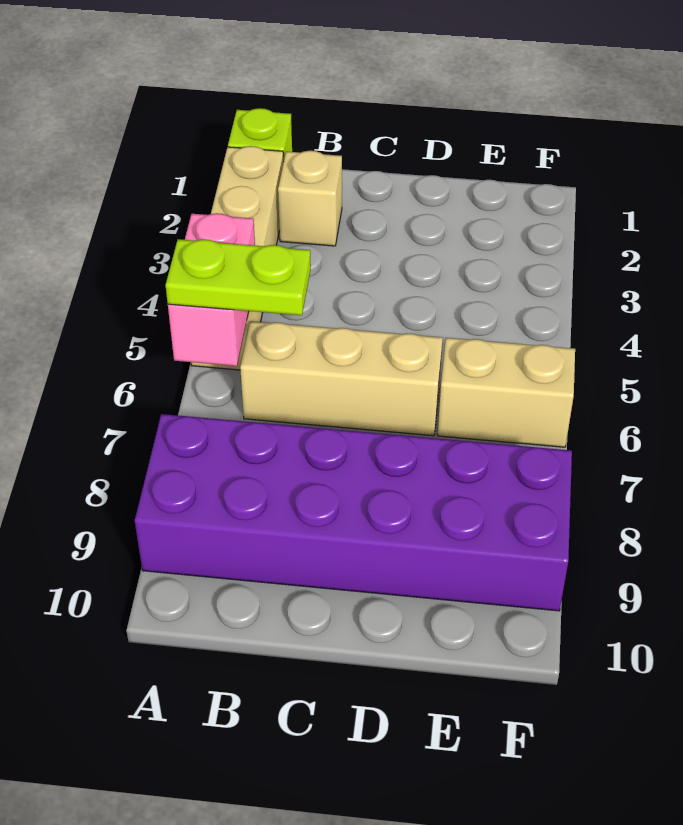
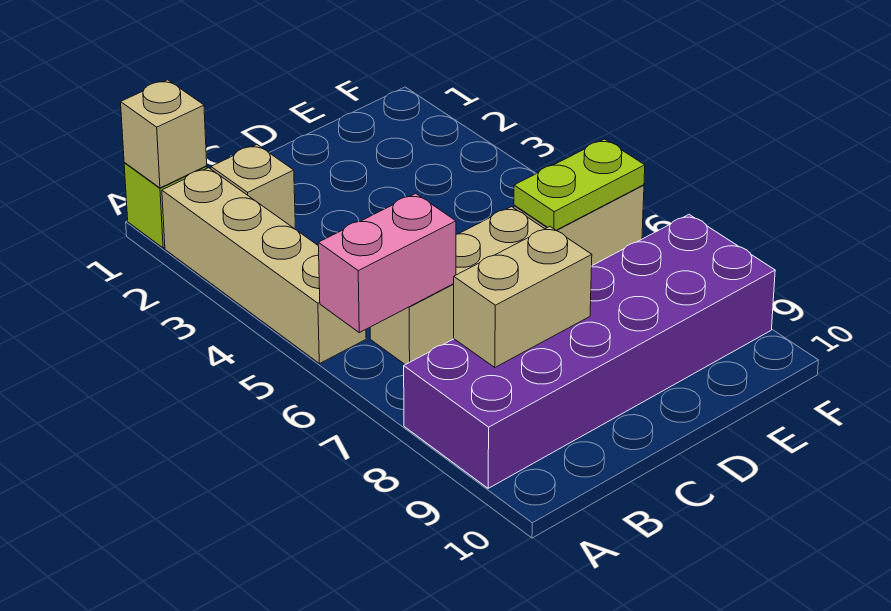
none -> tan brick A1 level 2
pink brick A5:A6 level 2 -> pink brick A6:B6 level 2
lime plate A6:B6 level 3 -> lime plate E6:F6 level 2
none -> tan brick B8:C8 level 2

